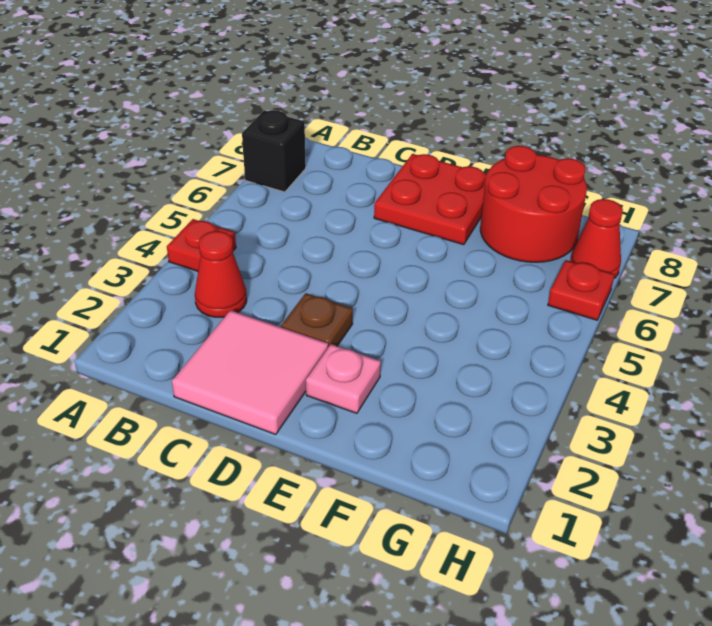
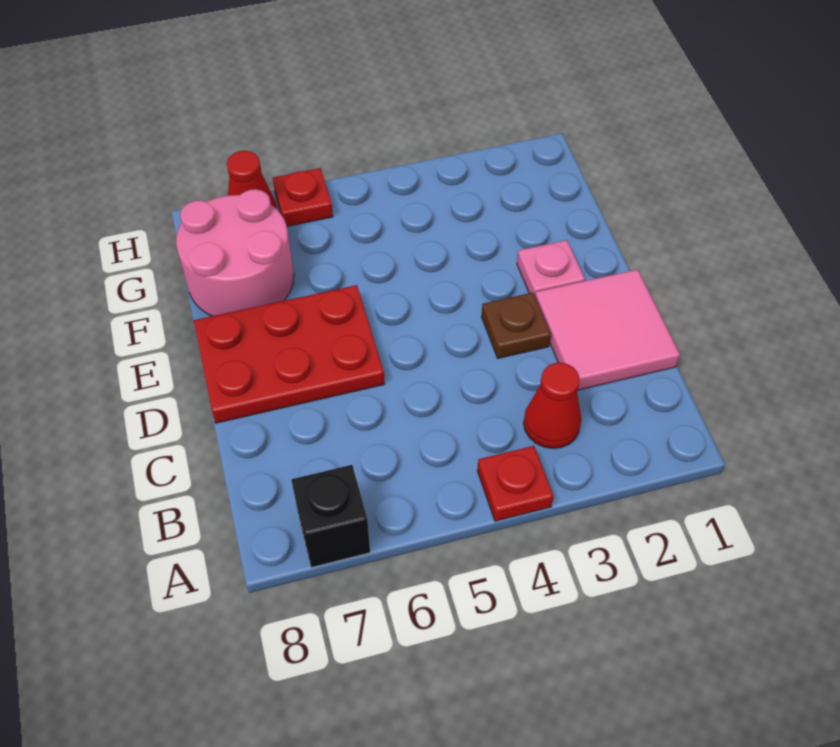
red plate D7:E8 level 1 -> red plate D6:E8 level 1
red round brick F7:G8 level 1 -> pink round brick F7:G8 level 1

